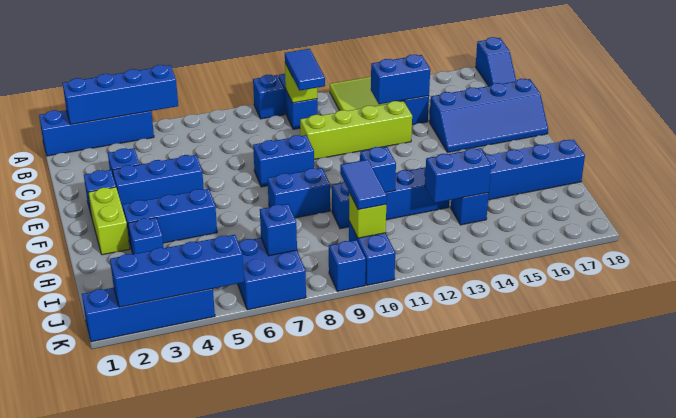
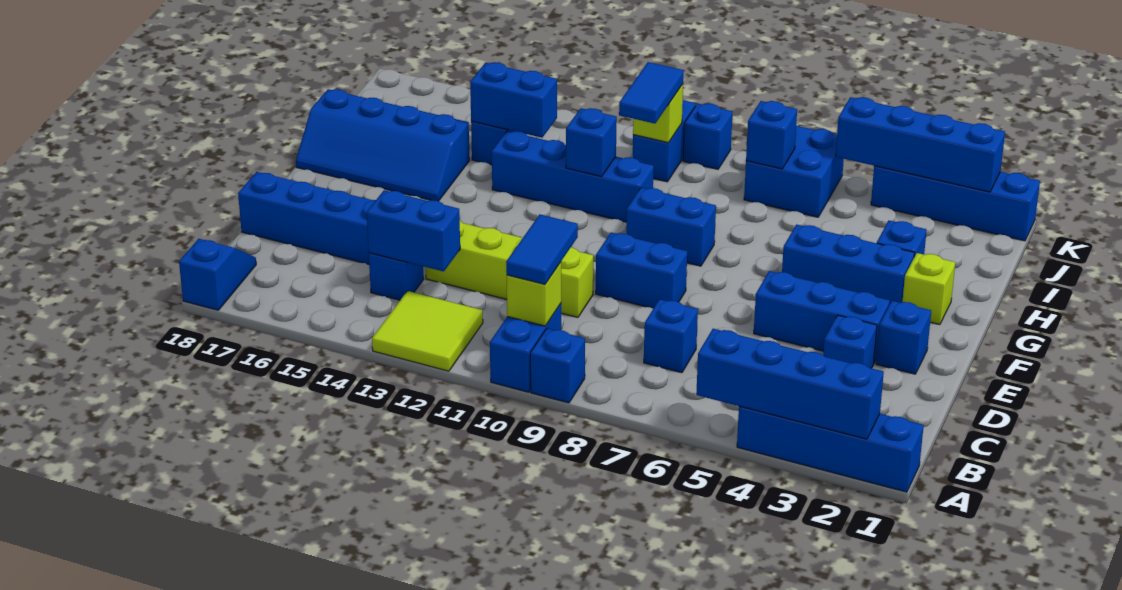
none -> blue brick C7 level 1
lime brick F2:G2 level 1 -> lime brick G2 level 1

